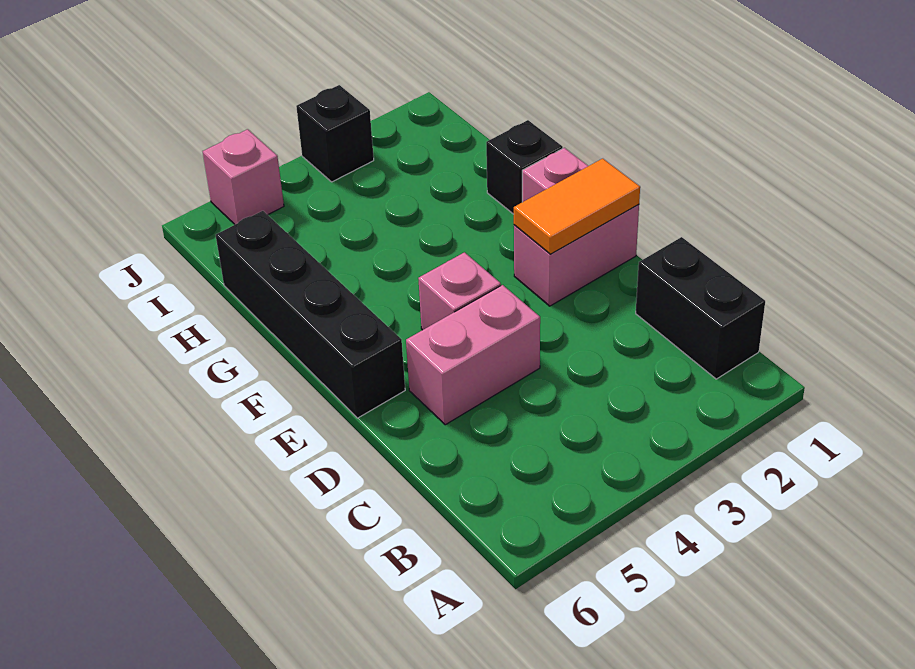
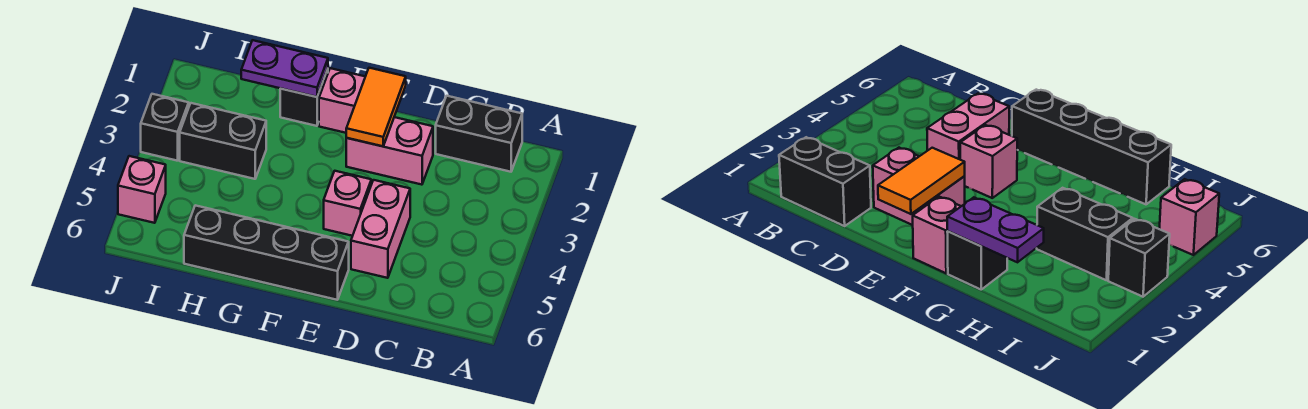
pink brick E1:E2 level 1 -> pink brick D2:E2 level 1
none -> purple plate G1:H1 level 2
none -> black brick H3:I3 level 1

